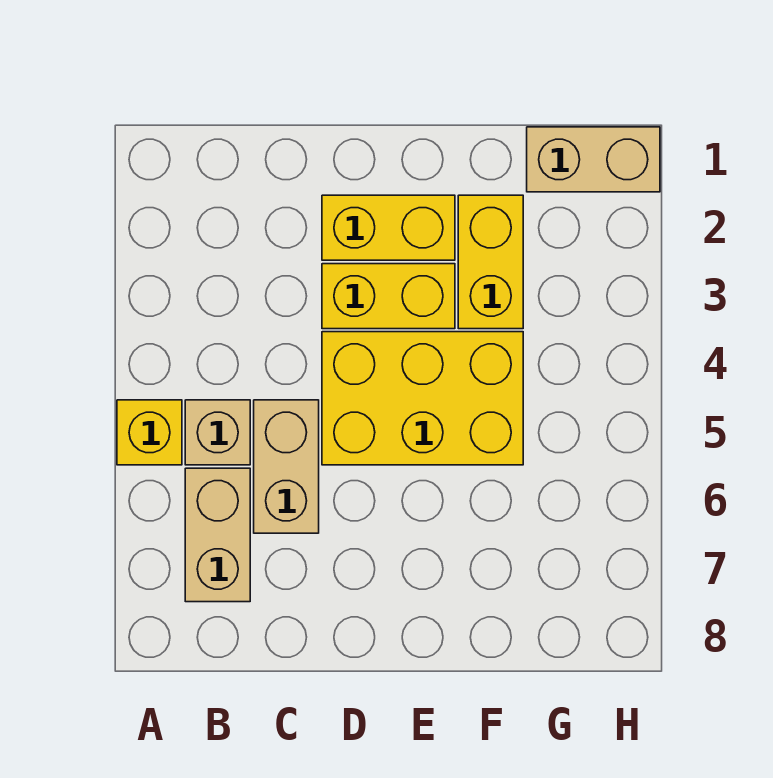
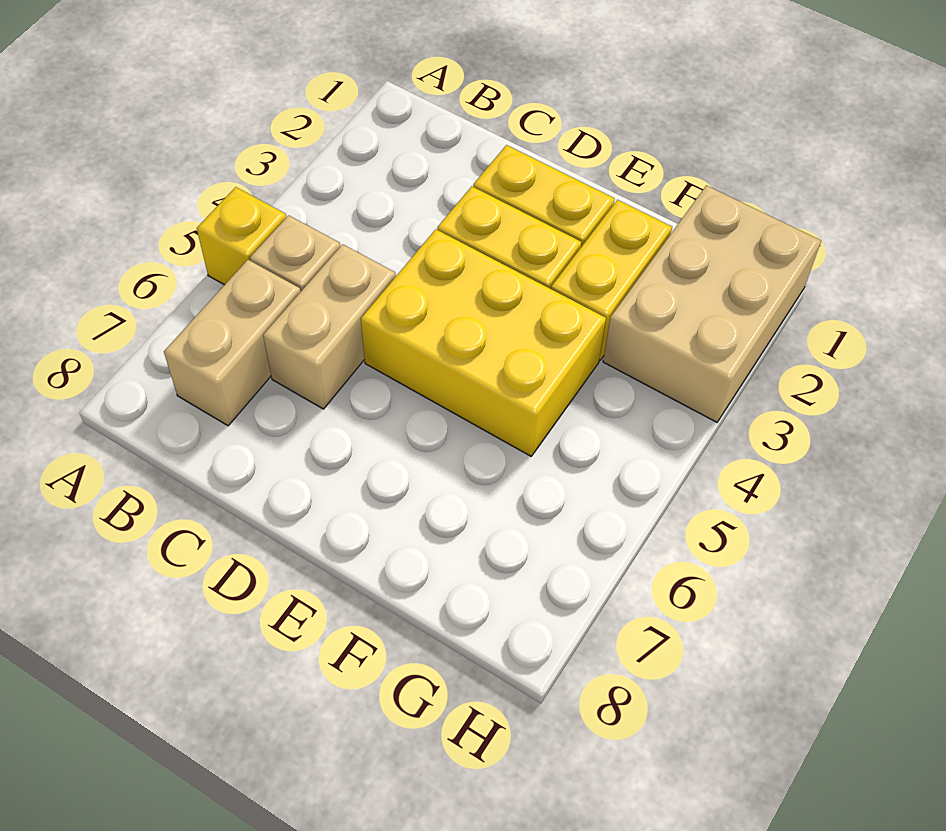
tan brick G1:H1 level 1 -> tan brick G1:H3 level 1

